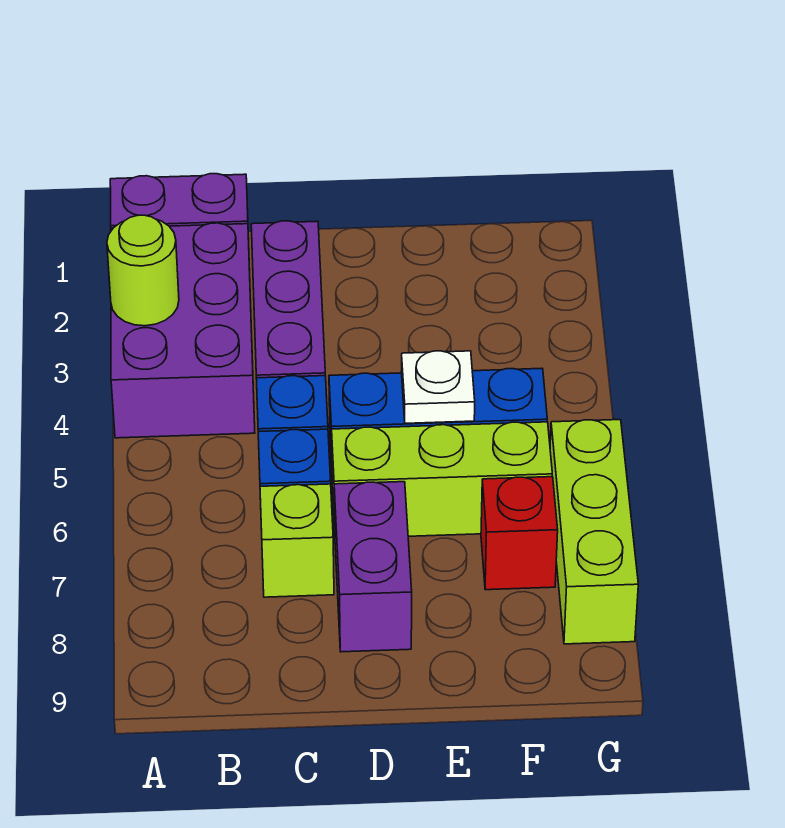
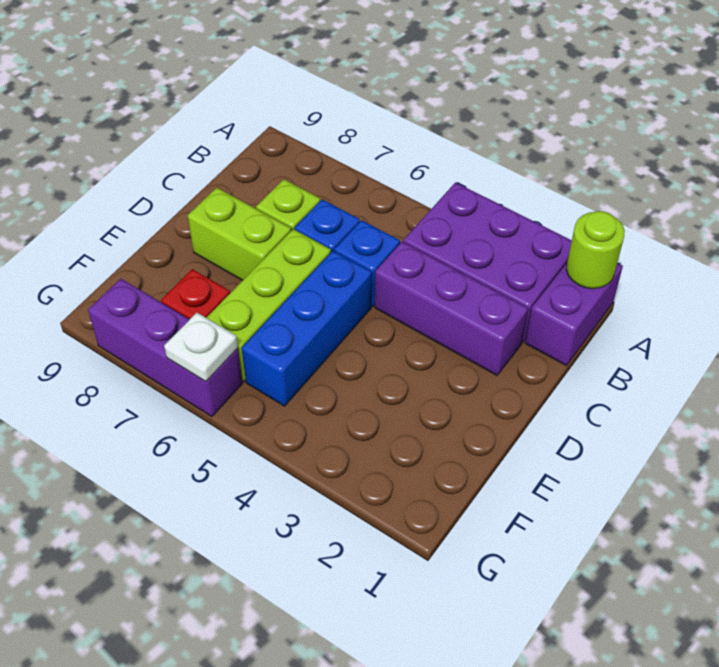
lime round brick A3 level 2 -> lime round brick A1 level 2
purple brick D7:D8 level 1 -> lime brick D7:D8 level 1
white plate E5 level 2 -> white plate G6 level 2
lime brick G6:G8 level 1 -> purple brick G6:G8 level 1

